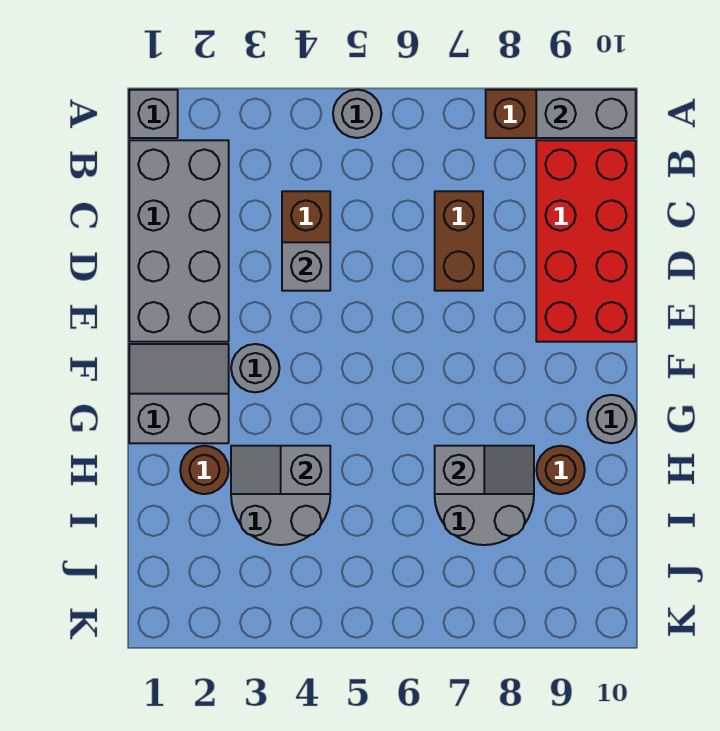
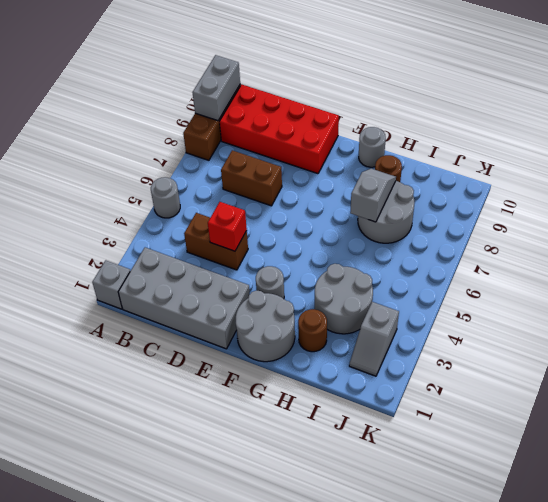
grey brick D4 level 2 -> red brick D4 level 2
grey slope F1:G2 level 1 top G -> grey round brick F1:G2 level 1
grey slope H3:H4 level 2 top 4 -> grey slope J2:J3 level 1 top 3

